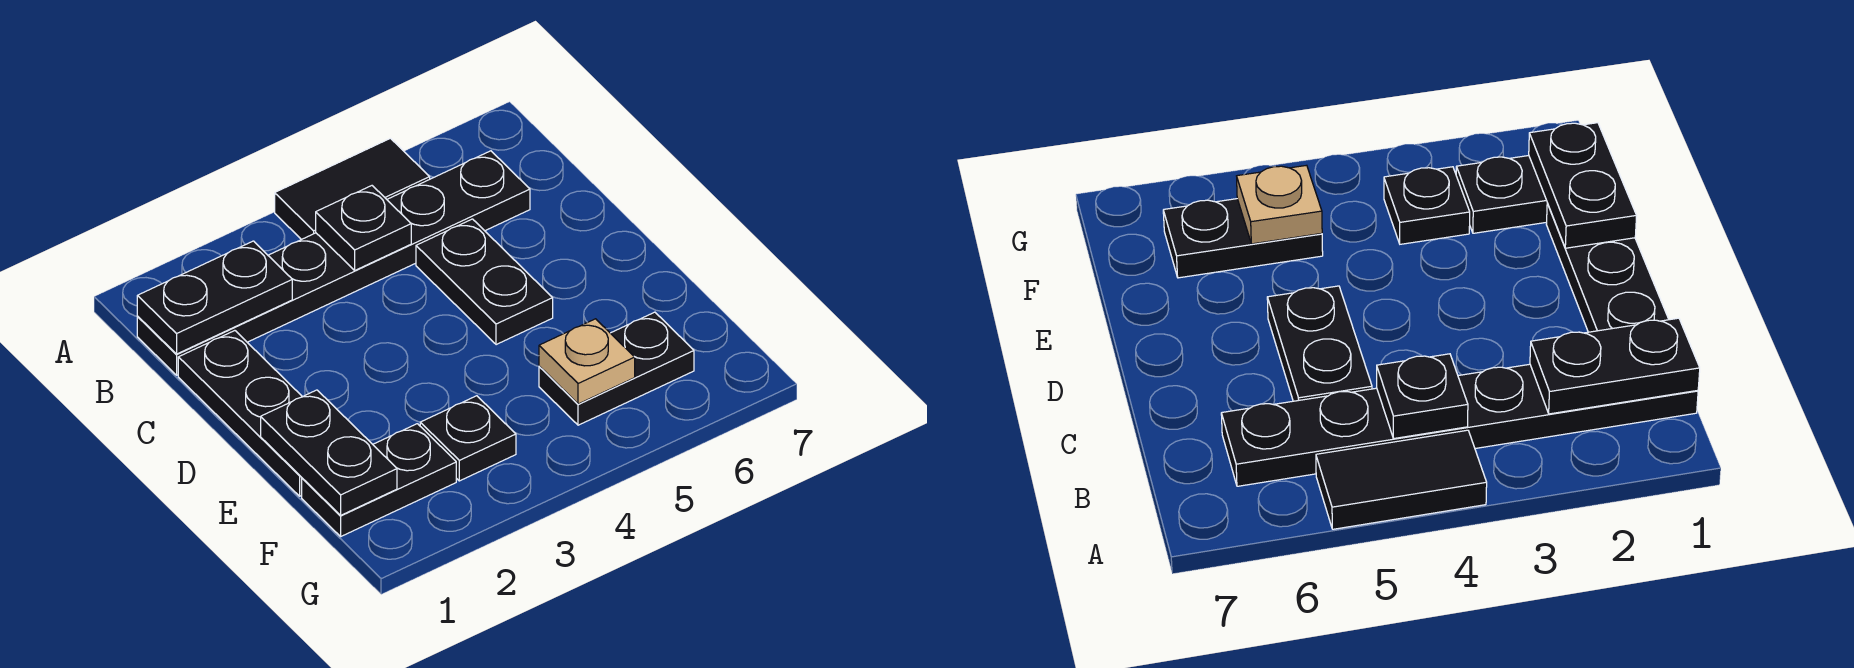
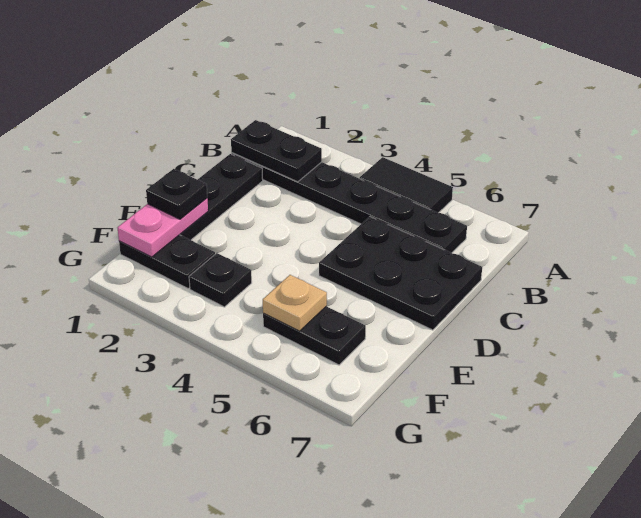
black plate B4 level 2 -> black plate E1 level 3
black plate C5:D5 level 1 -> black plate C5:D7 level 1
black plate E1:F1 level 2 -> pink plate E1:F1 level 2

